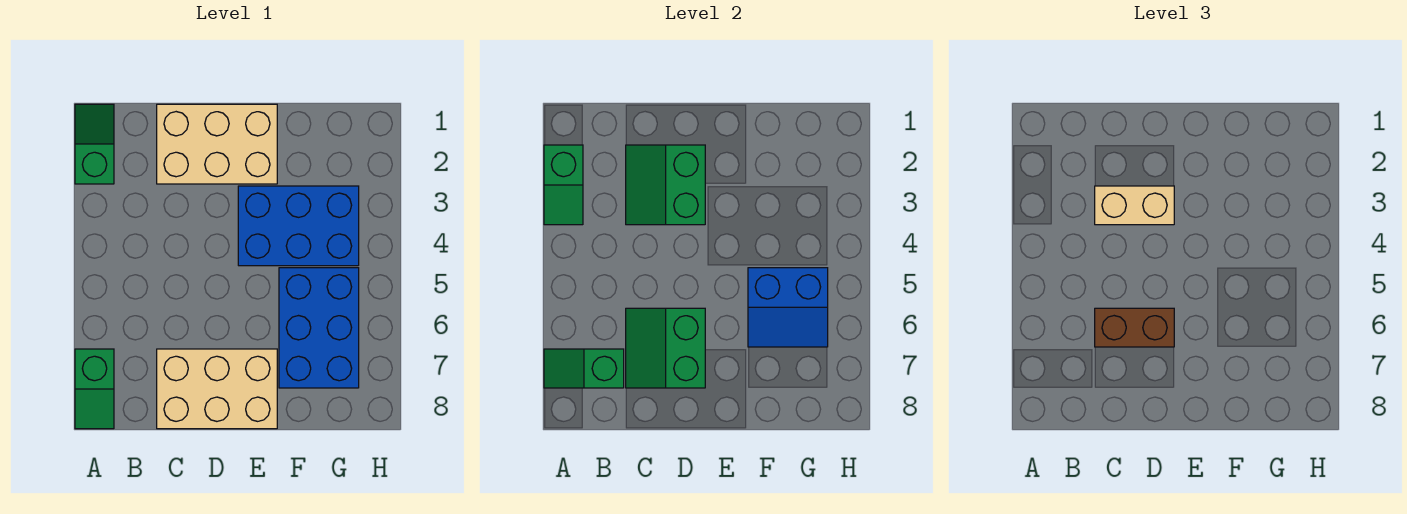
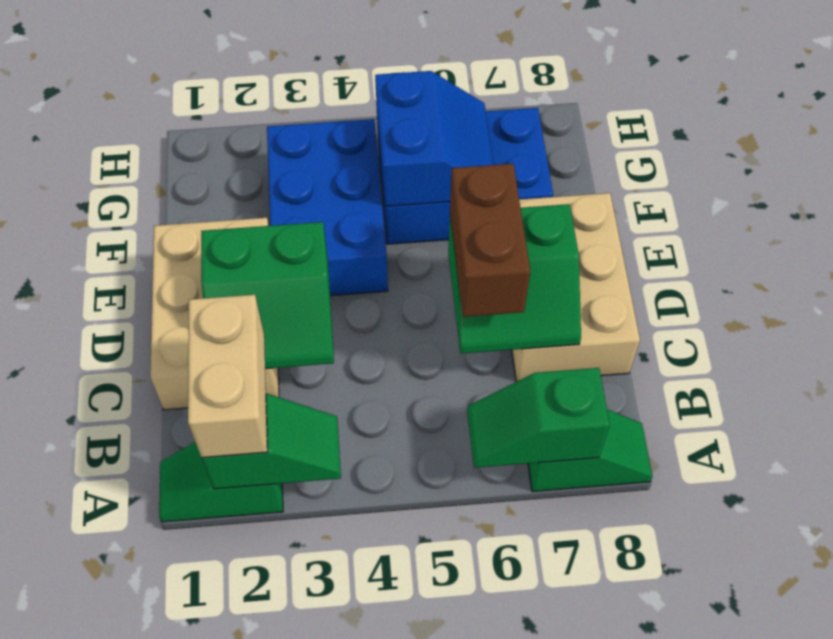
green slope A7:B7 level 2 top B -> green slope A6:A7 level 2 top 7
tan brick C3:D3 level 3 -> tan brick A2:B2 level 3

